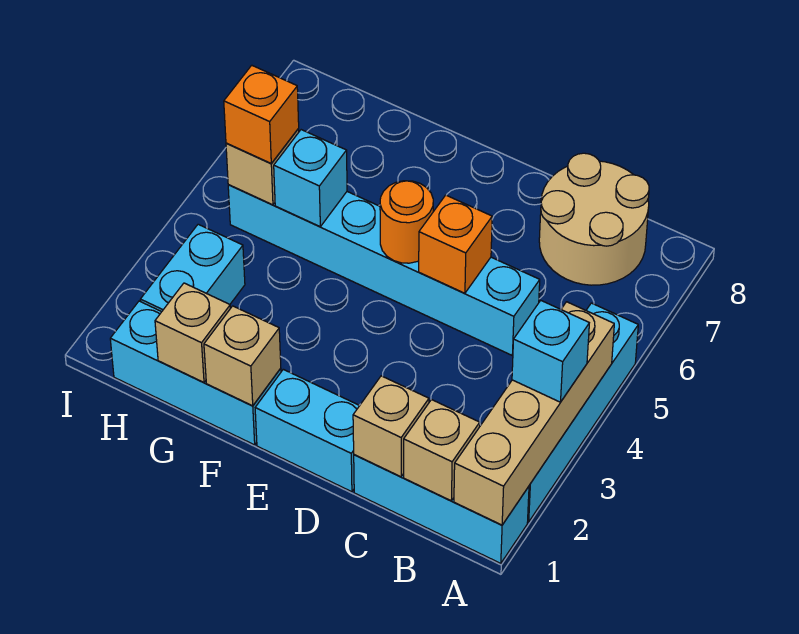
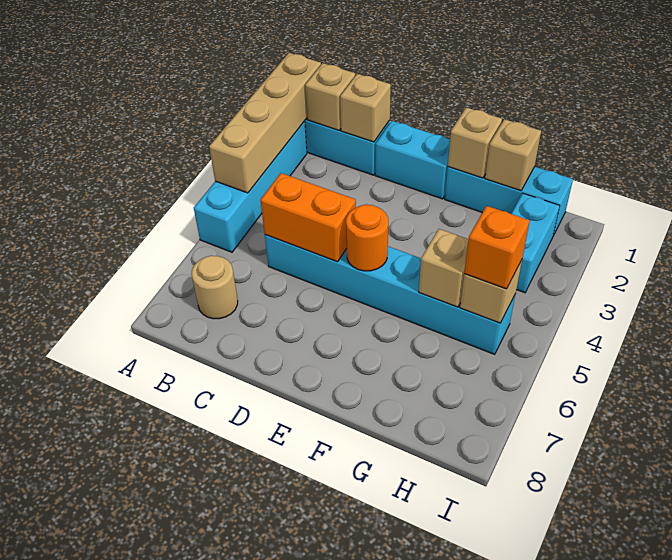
cyan brick A3 level 3 -> none
tan round brick B7:C8 level 1 -> tan round brick B7 level 1
orange brick D5 level 2 -> orange brick C5:D5 level 2
cyan brick G5 level 2 -> tan brick G5 level 2

